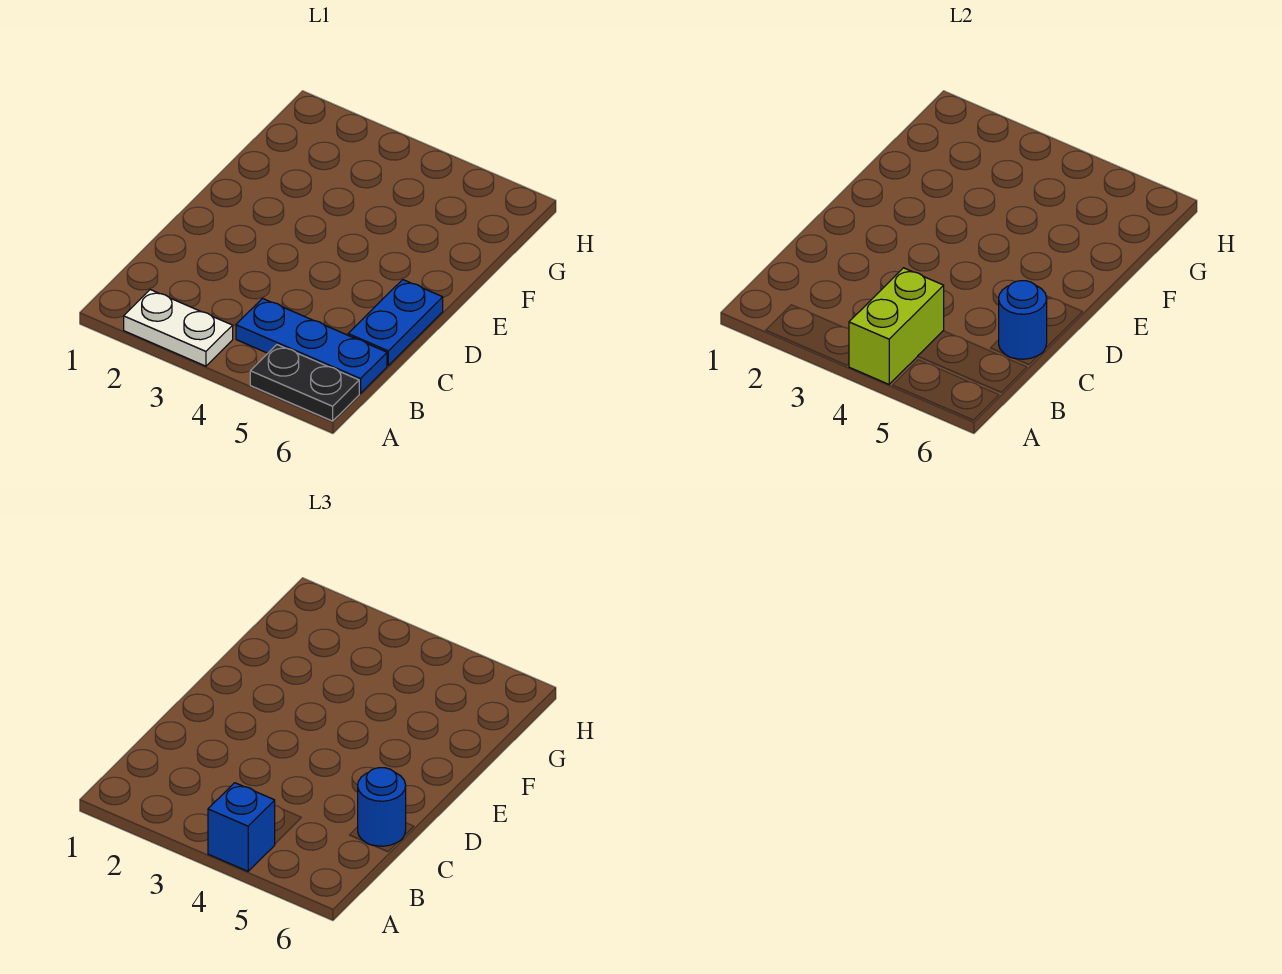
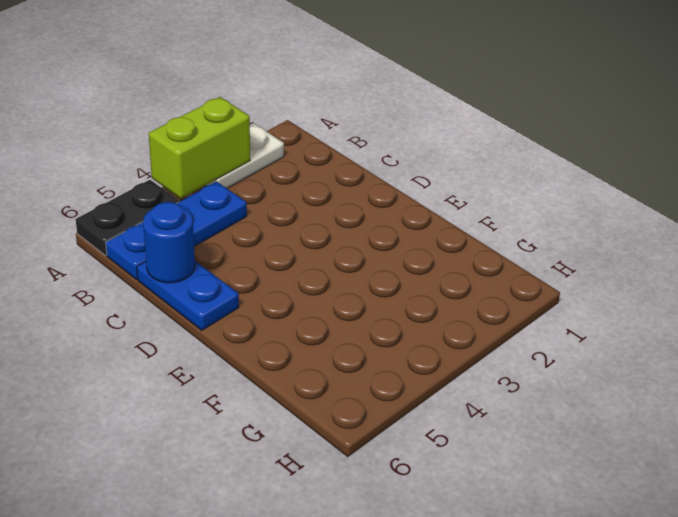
lime brick A4:B4 level 2 -> lime brick A3:A4 level 2
blue brick A4 level 3 -> none
blue round brick C6 level 3 -> none

